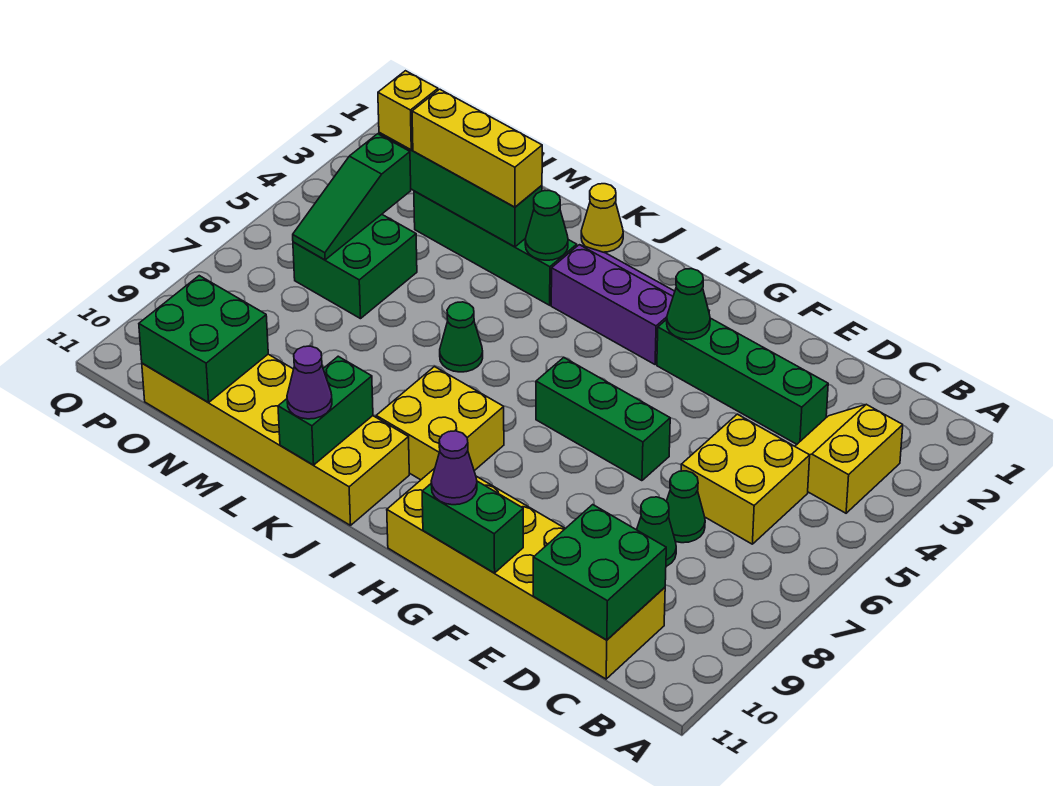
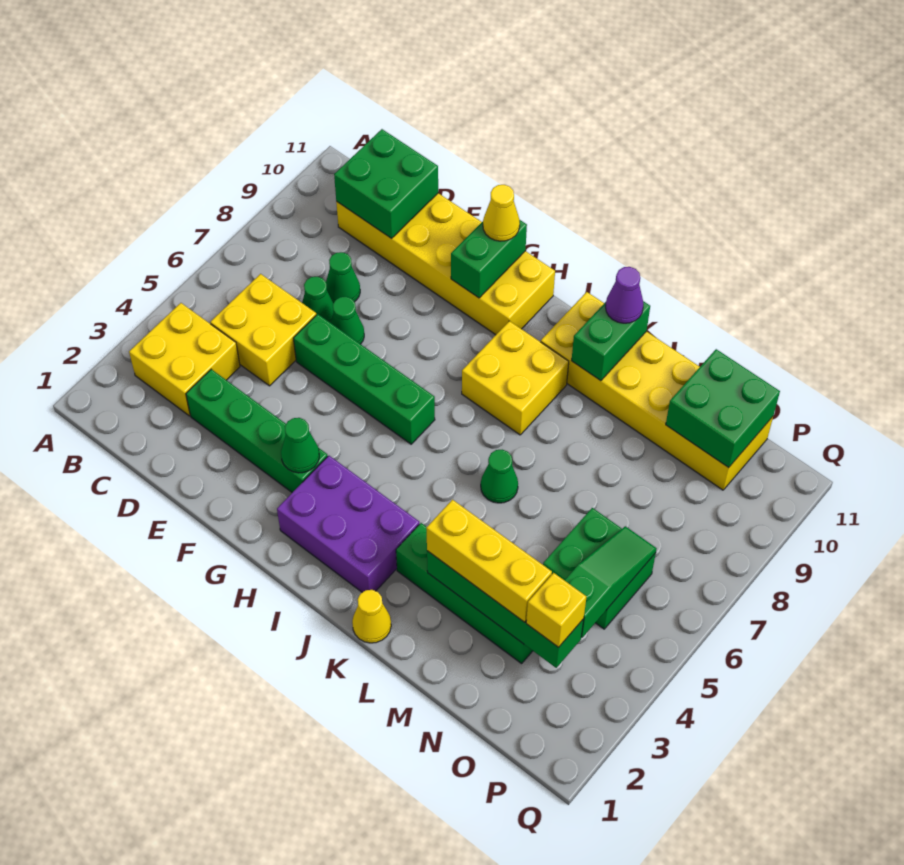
yellow slope B3:C4 level 1 top B -> yellow brick B3:C4 level 1
green brick F6:H6 level 1 -> green brick E6:H6 level 1
green brick F11:G11 level 2 -> green brick G10:G11 level 2
purple cone G11 level 3 -> yellow cone G11 level 3
purple slope H2:J3 level 1 top 3 -> purple brick H2:J3 level 1
green cone K3 level 2 -> green cone E7 level 1

